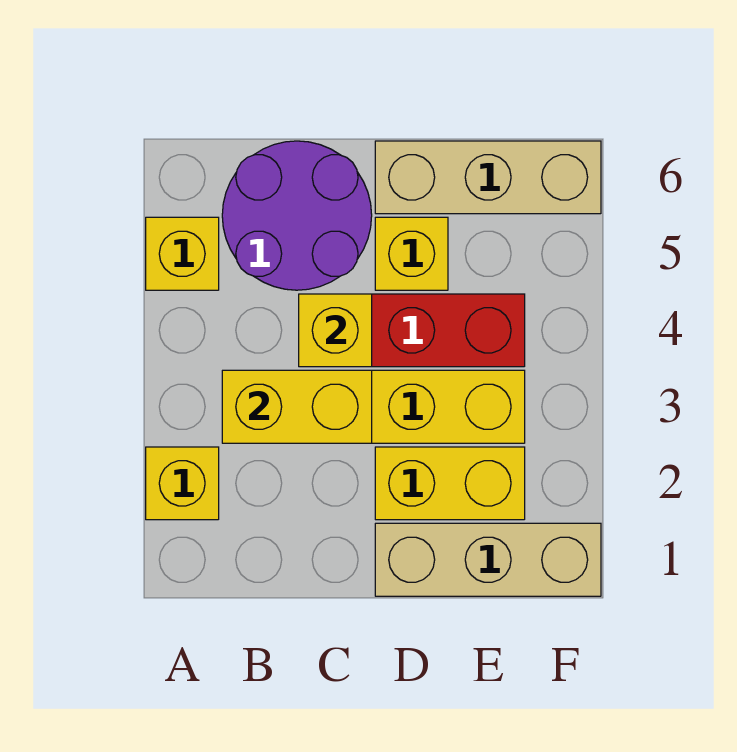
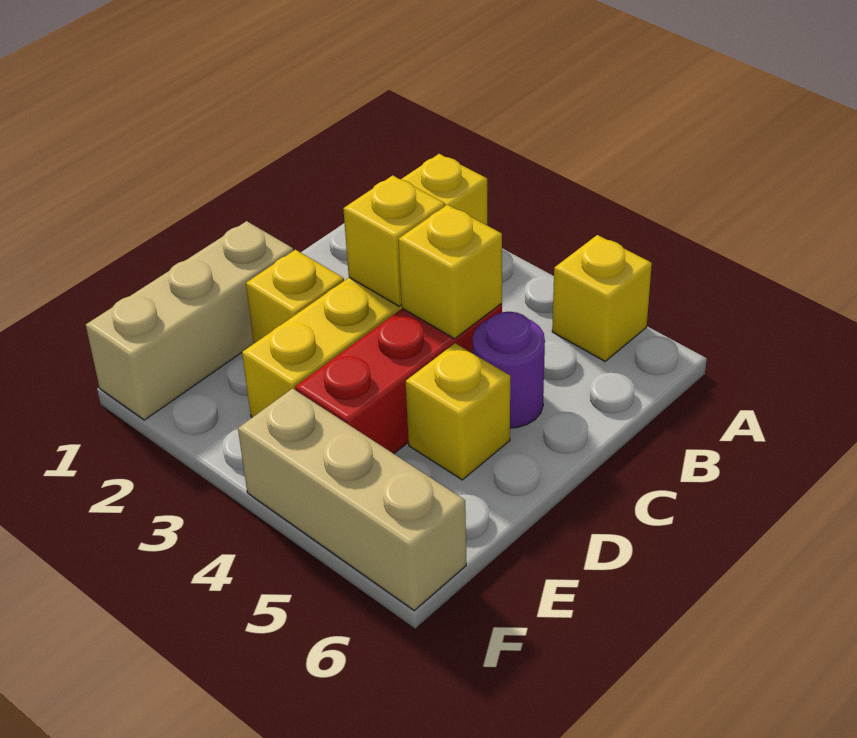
yellow brick B3:C3 level 2 -> yellow brick C3 level 2
purple round brick B5:C6 level 1 -> purple round brick C5 level 1
yellow brick D2:E2 level 1 -> yellow brick D2 level 1
tan brick D6:F6 level 1 -> tan brick F4:F6 level 1

